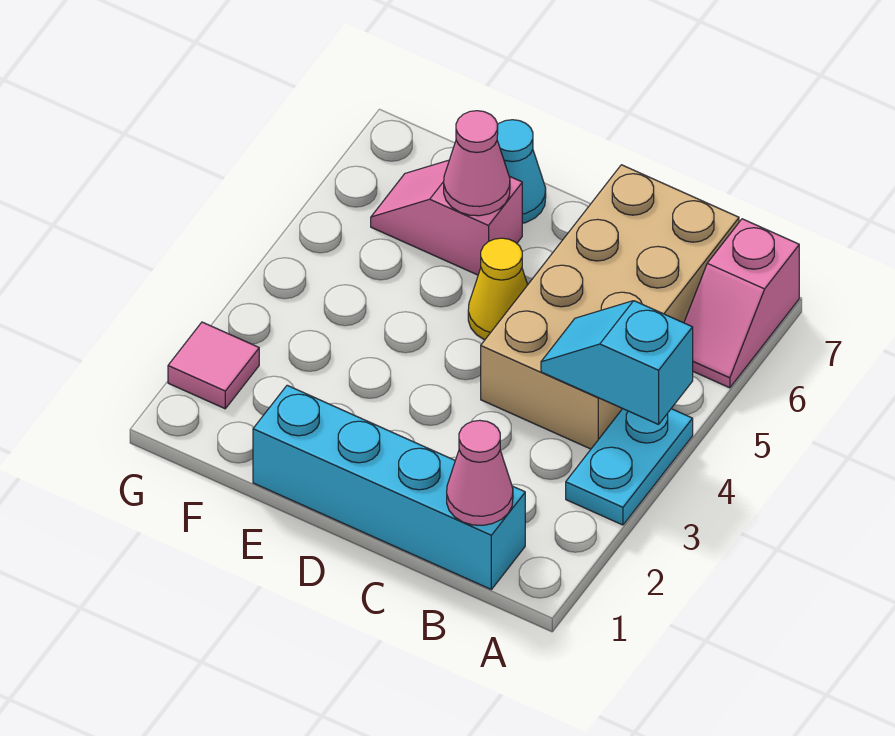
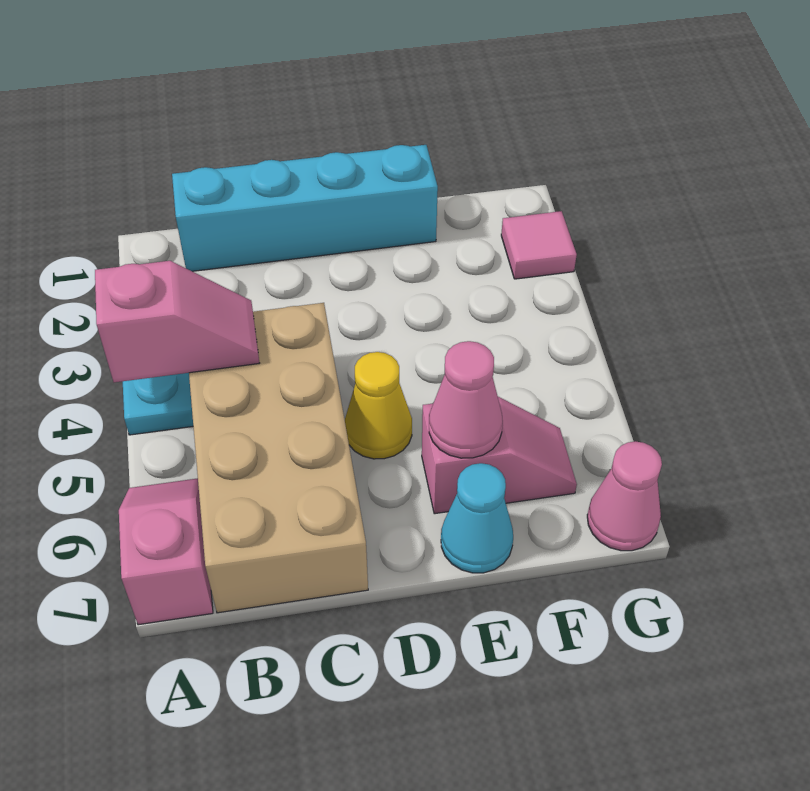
cyan slope A4:B4 level 2 top A -> pink slope A4:B4 level 2 top A
pink cone B1 level 2 -> pink cone G7 level 1

